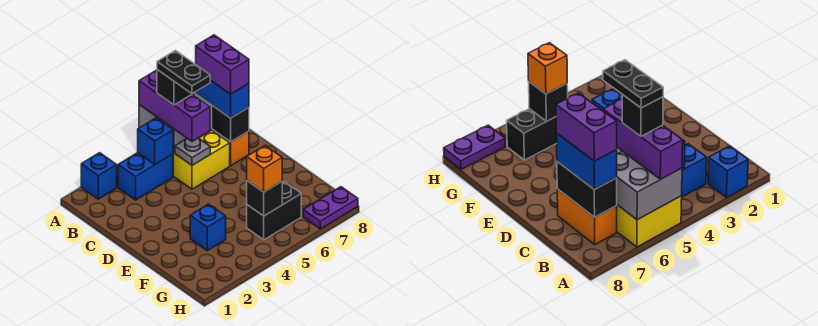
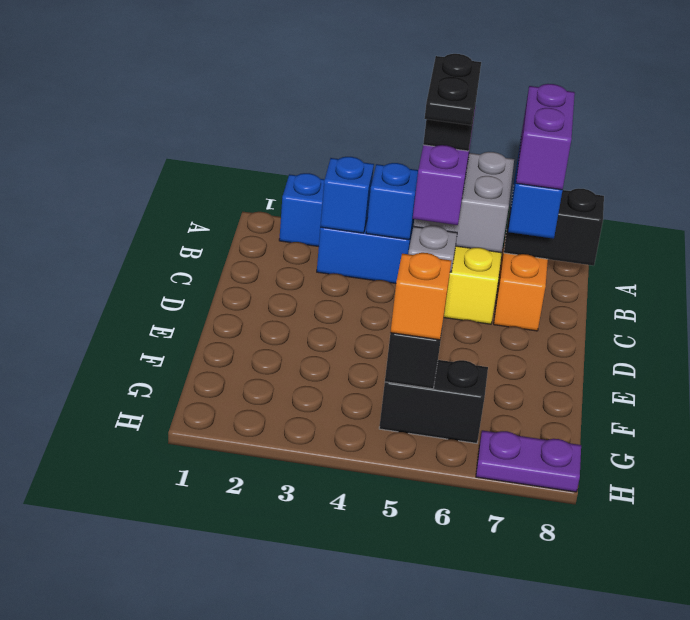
black brick B7:C7 level 2 -> black brick B7:B8 level 2
blue brick F3 level 1 -> blue brick B3 level 2

